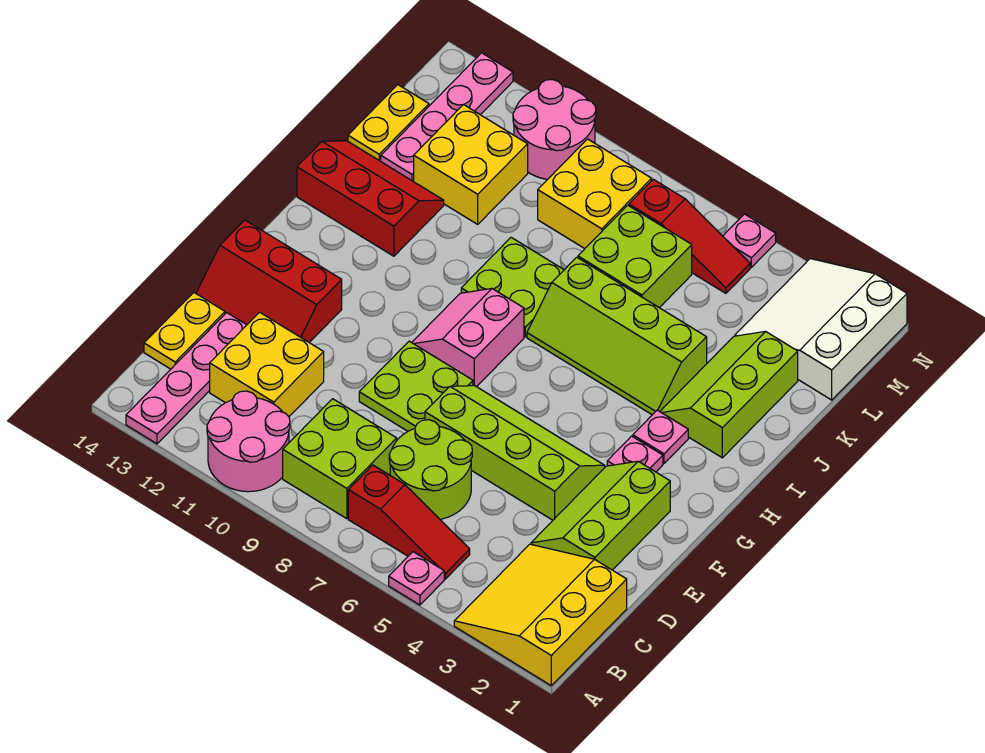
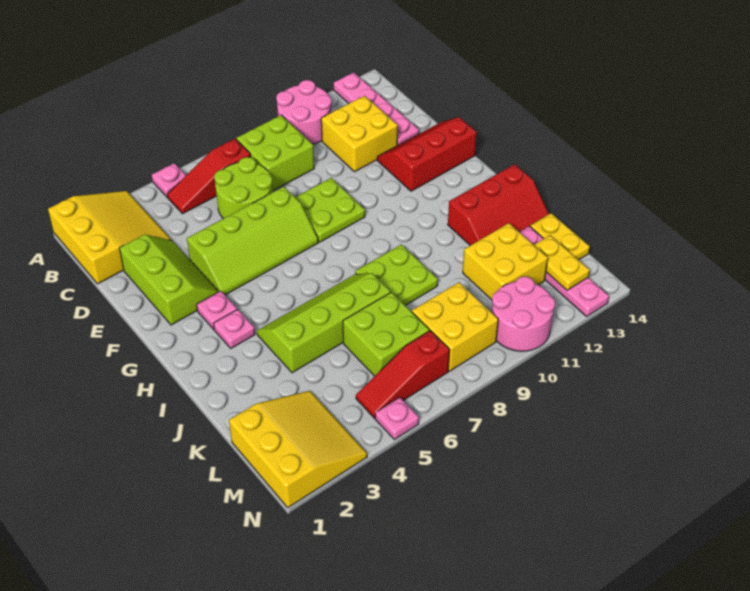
yellow plate C14:D14 level 1 -> yellow plate L13:M13 level 2
pink slope G8:H9 level 1 top 8 -> none
lime slope I2:K3 level 1 top 2 -> none
white slope L1:N3 level 1 top 1 -> yellow slope L1:N3 level 1 top 1

